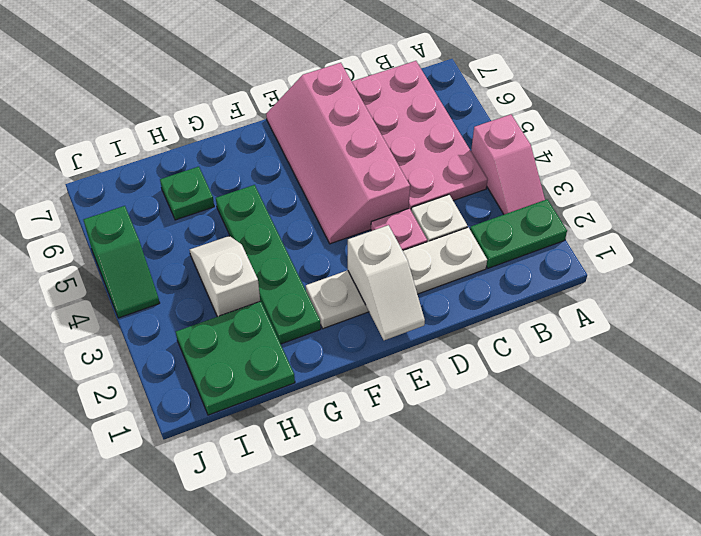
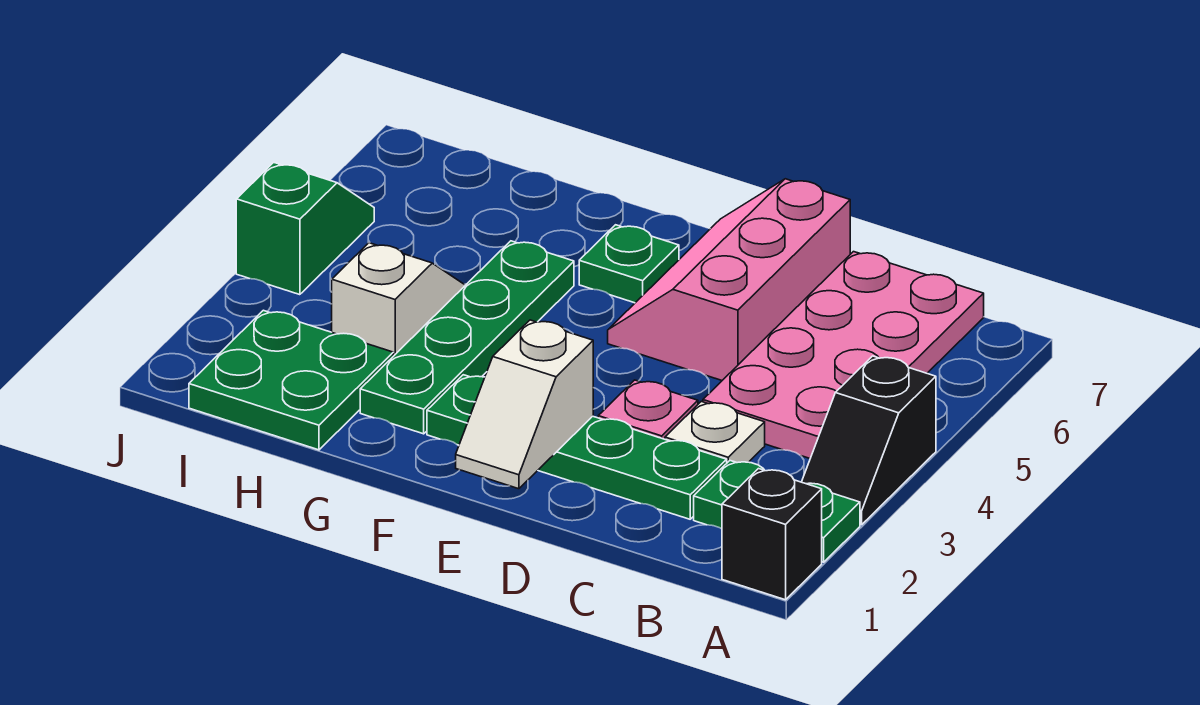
none -> black brick A1 level 1
pink slope A3:A4 level 1 top 4 -> black slope A3:A4 level 1 top 4
white plate C2:F2 level 1 -> green plate C2:F2 level 1
pink slope D4:E7 level 1 top D -> pink slope D5:E7 level 1 top D
green plate H6 level 1 -> green plate F6 level 1
green slope J4:J5 level 1 top 5 -> green slope J4:J5 level 1 top 4

